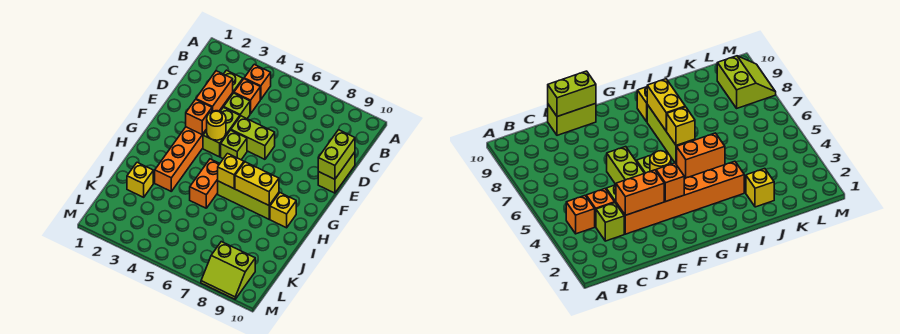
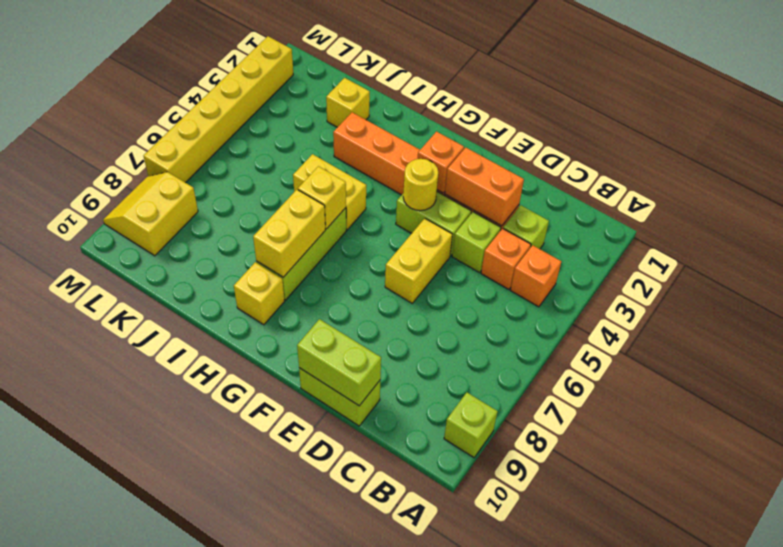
lime brick E5:E6 level 1 -> yellow brick E5:E6 level 1
lime brick F5 level 1 -> lime brick A9 level 1
orange brick H5:I5 level 1 -> yellow brick H5:I5 level 1
lime slope L8:M9 level 1 top L -> yellow slope L8:M9 level 1 top L
none -> yellow brick M2:M7 level 1

